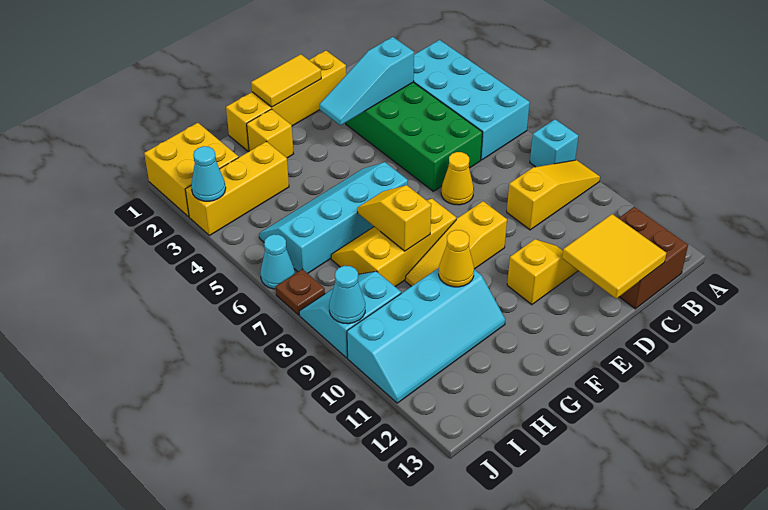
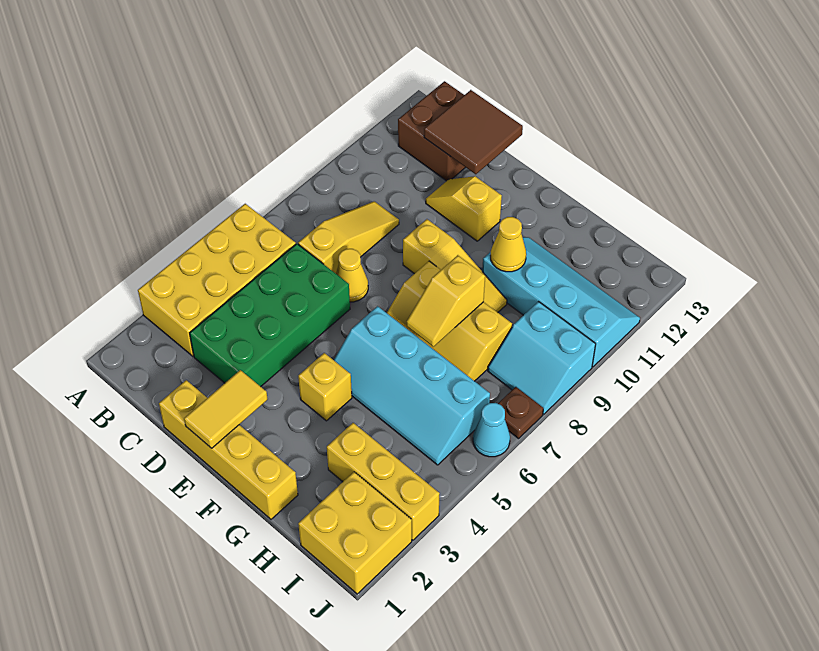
cyan brick A3:B6 level 1 -> yellow brick A3:B6 level 1
cyan brick A8 level 1 -> none
yellow slope A9:C9 level 1 top C -> yellow slope C7:C9 level 1 top 7
cyan slope C3:E3 level 2 top C -> none
yellow tile C12:D13 level 2 -> brown tile C12:D13 level 2
yellow tile E1:F1 level 2 -> yellow tile E1:E2 level 2
yellow brick G2 level 1 -> yellow brick F4 level 1
cyan cone J3 level 2 -> none
cyan cone J9 level 2 -> none

